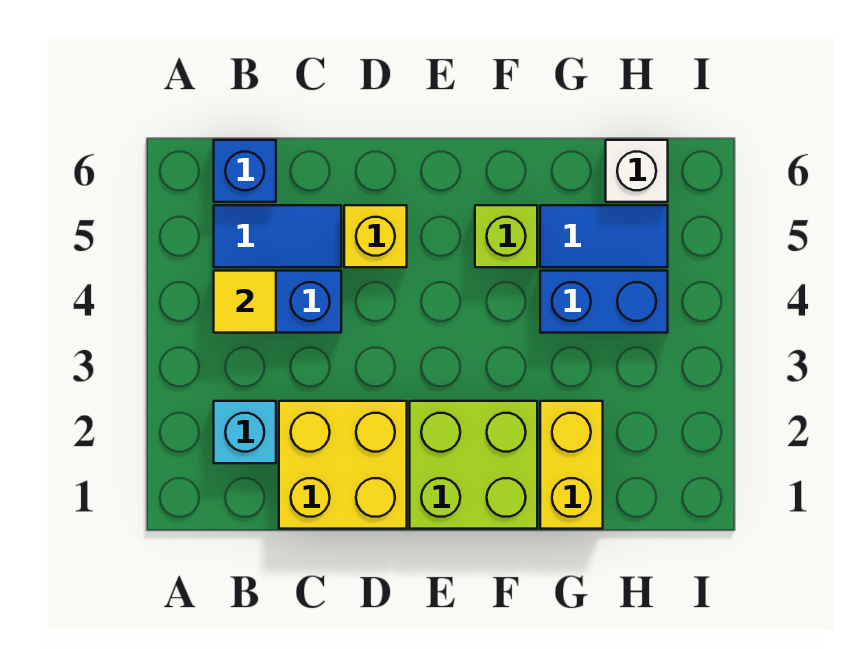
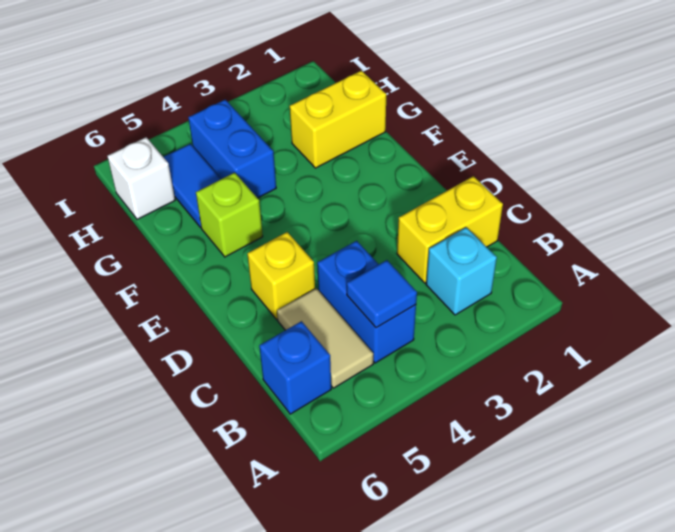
yellow tile B4 level 2 -> blue tile B4 level 2
blue tile B5:C5 level 1 -> tan tile B5:C5 level 1
yellow brick C1:D2 level 1 -> yellow brick C1:C2 level 1
lime brick E1:F2 level 1 -> none

